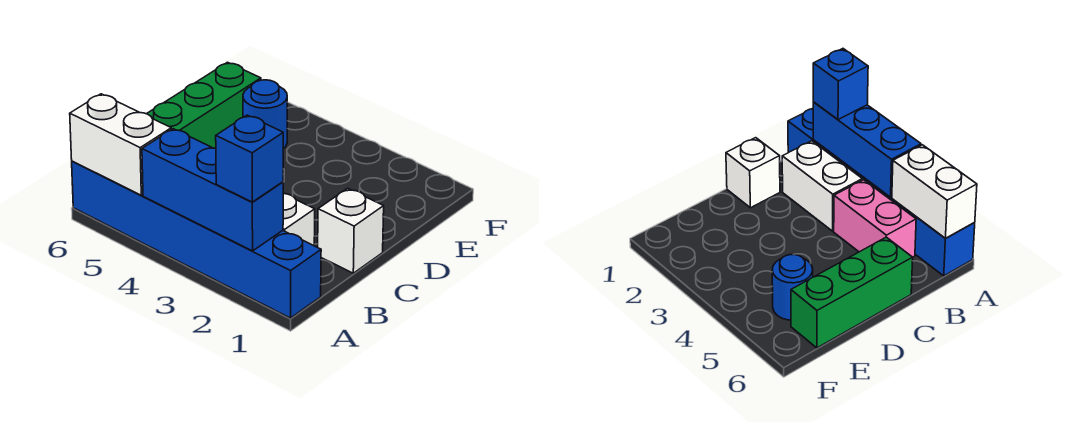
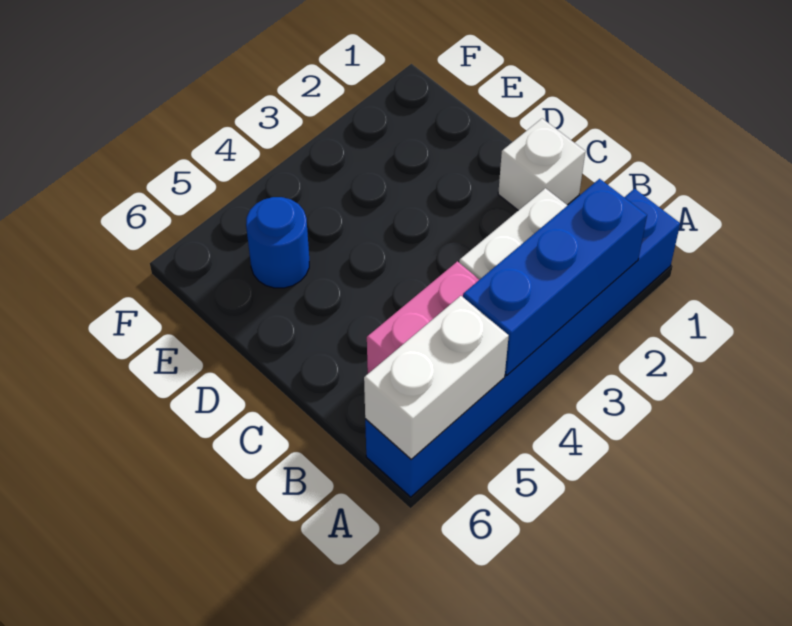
blue brick A2 level 3 -> none
green brick C6:E6 level 1 -> none

